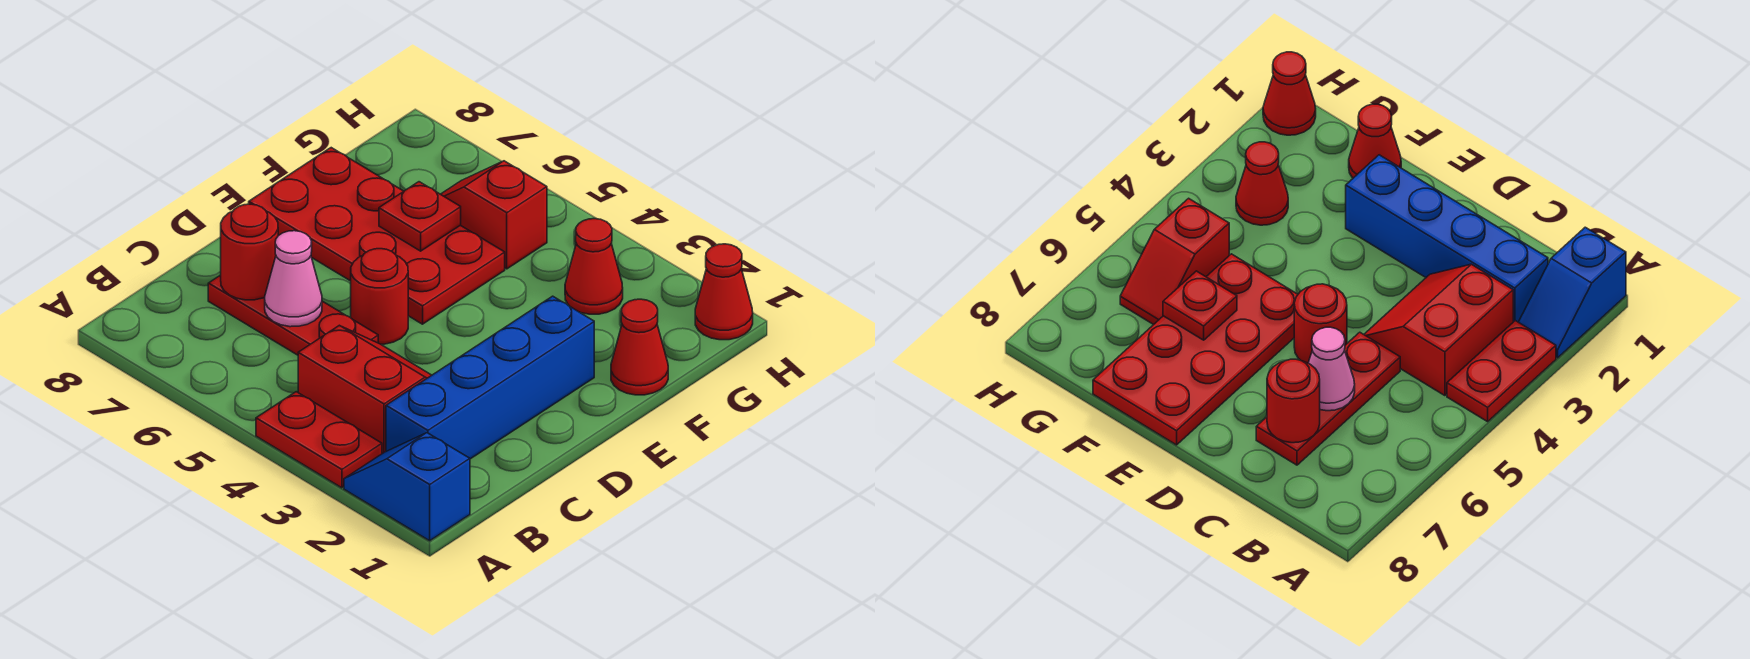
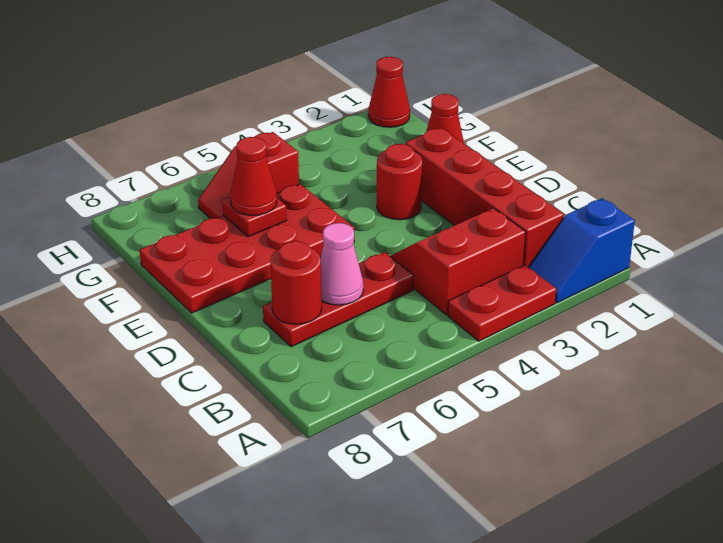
blue brick B2:E2 level 1 -> red brick B2:E2 level 1
red round brick D5 level 1 -> red round brick E3 level 1
red cone G3 level 1 -> red cone F6 level 3

